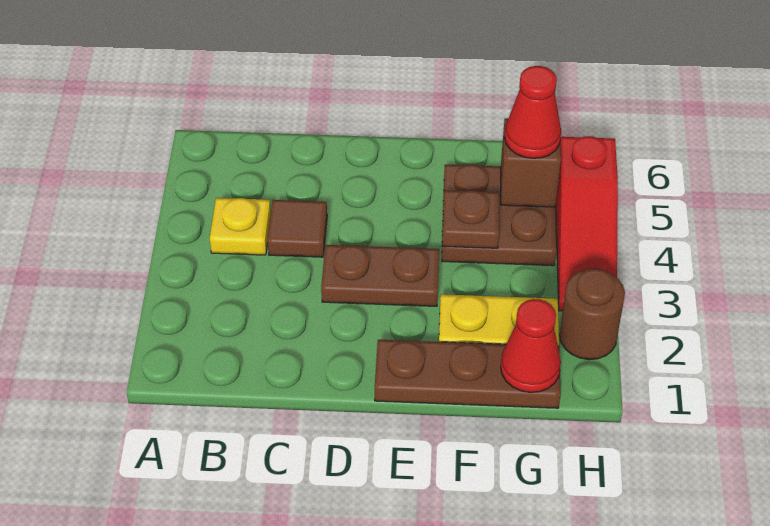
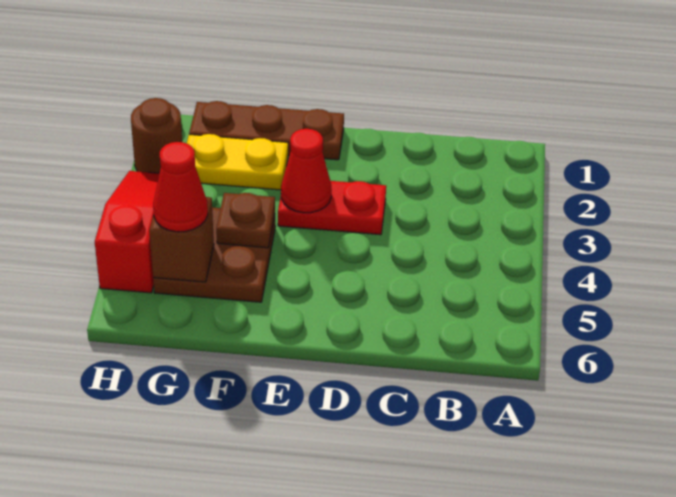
yellow plate B4 level 1 -> none
brown tile C4 level 1 -> none
brown plate D3:E3 level 1 -> red plate D3:E3 level 1
red cone G1 level 2 -> red cone E3 level 2

